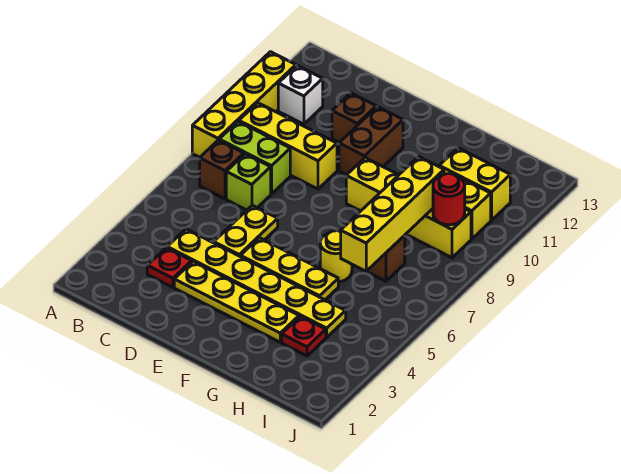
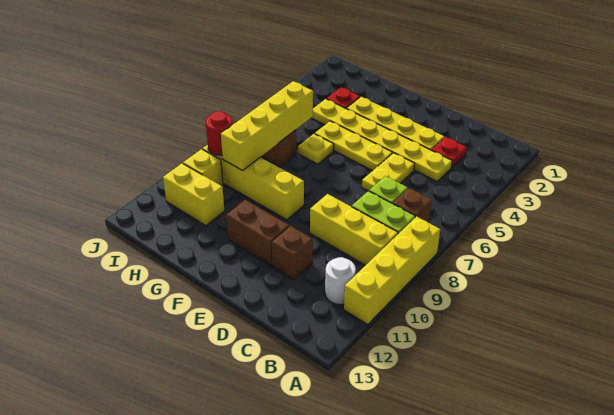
white brick B11 level 1 -> white round brick B11 level 1
brown brick E10:E11 level 1 -> brown brick E11:F11 level 1
yellow round brick G6 level 1 -> yellow plate G6 level 1

